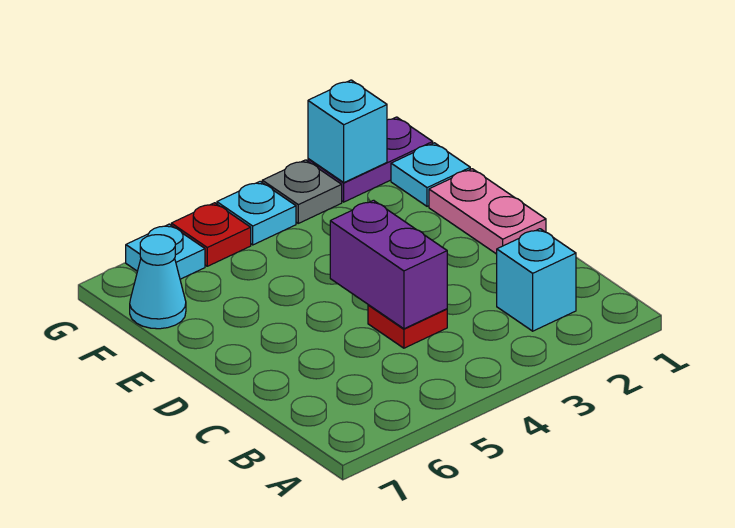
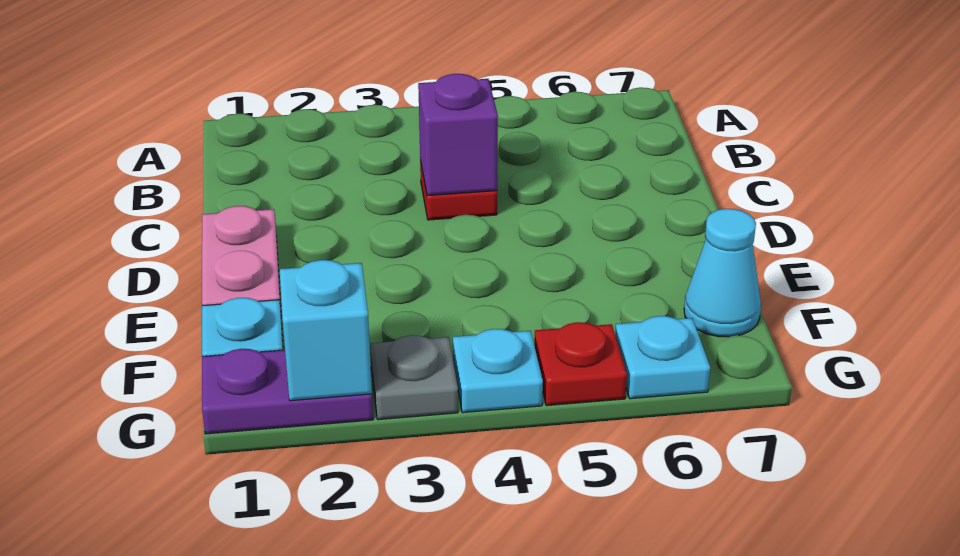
cyan brick B2 level 1 -> none
purple brick C4:D4 level 2 -> purple brick C4 level 2

